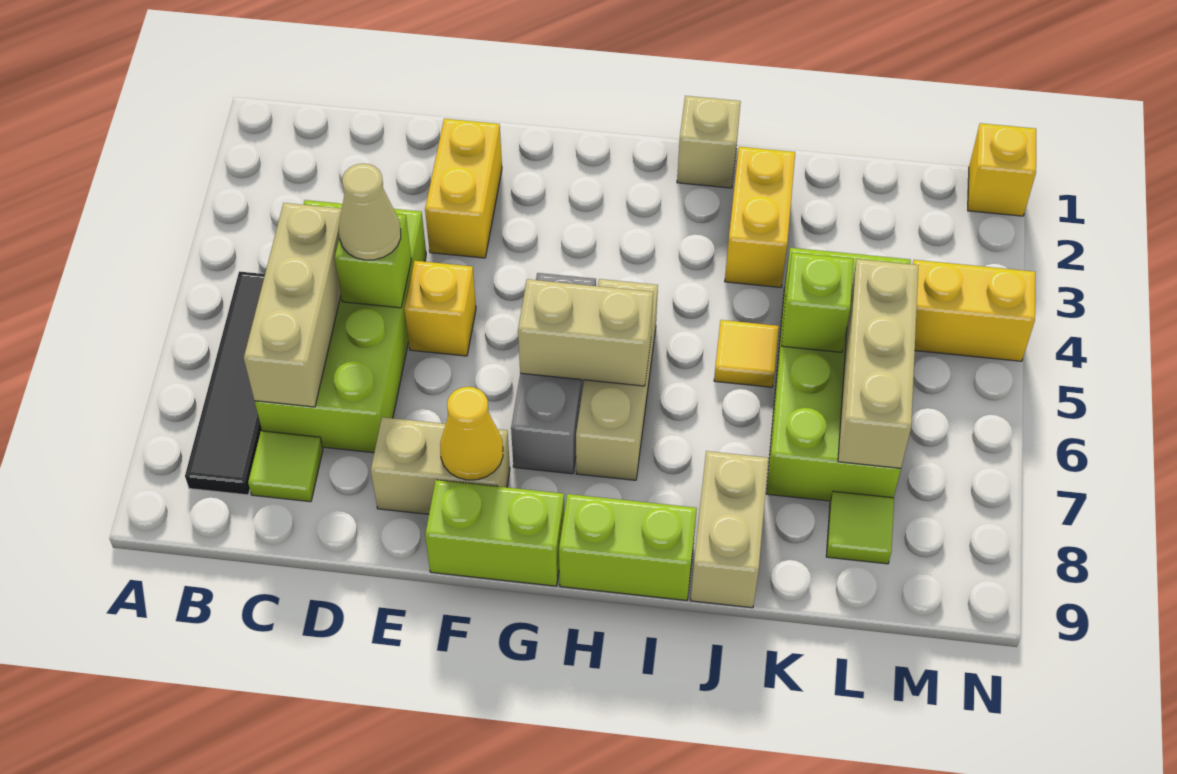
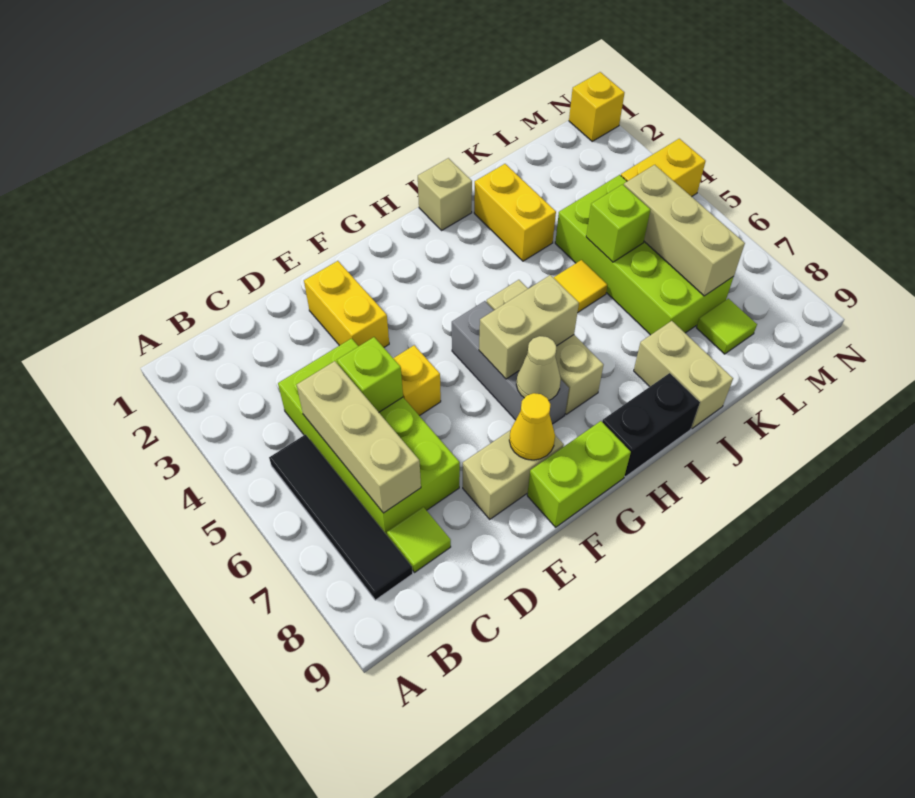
tan cone D5 level 3 -> tan cone G7 level 2
lime brick H9:I9 level 1 -> black brick H9:I9 level 1

